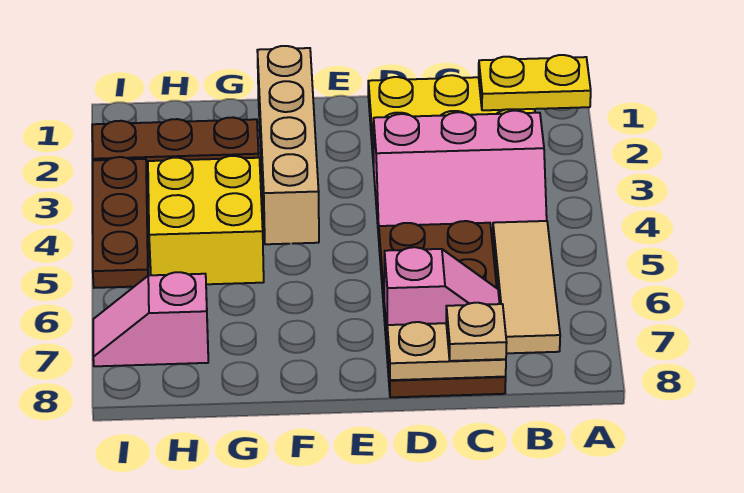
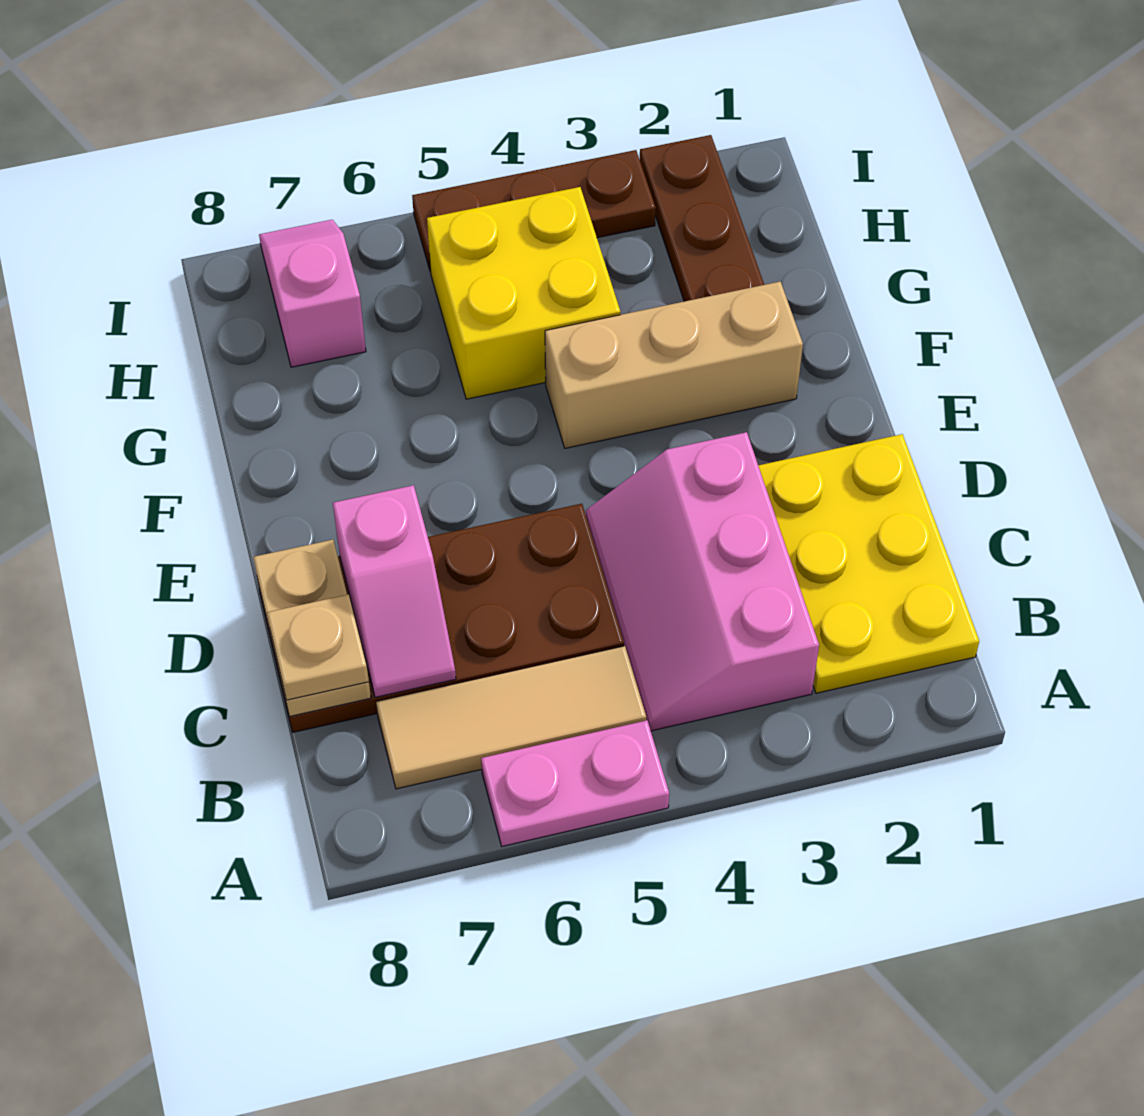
yellow plate A1:B1 level 2 -> none
none -> pink plate A5:A6 level 1
tan brick F1:F4 level 1 -> tan brick F2:F4 level 1

